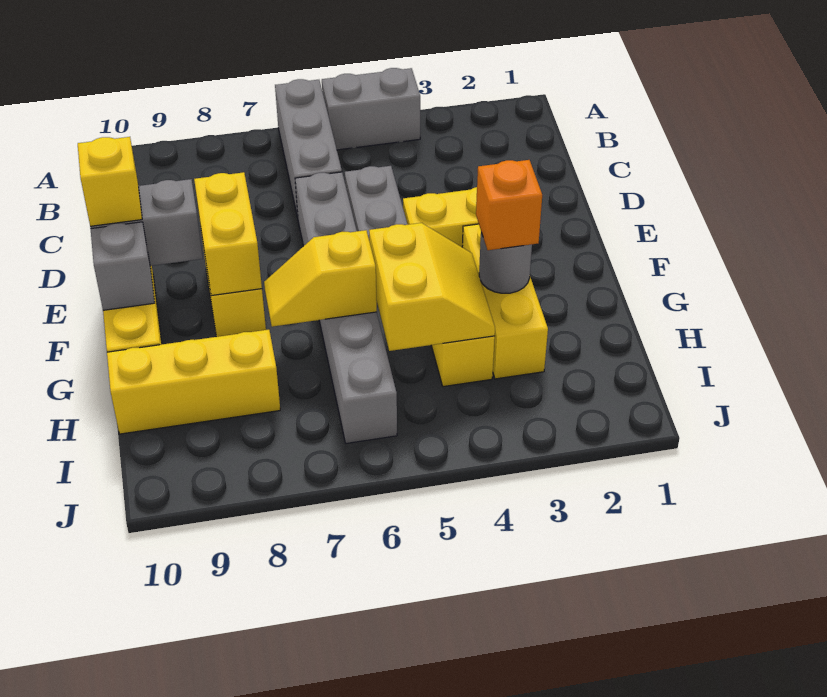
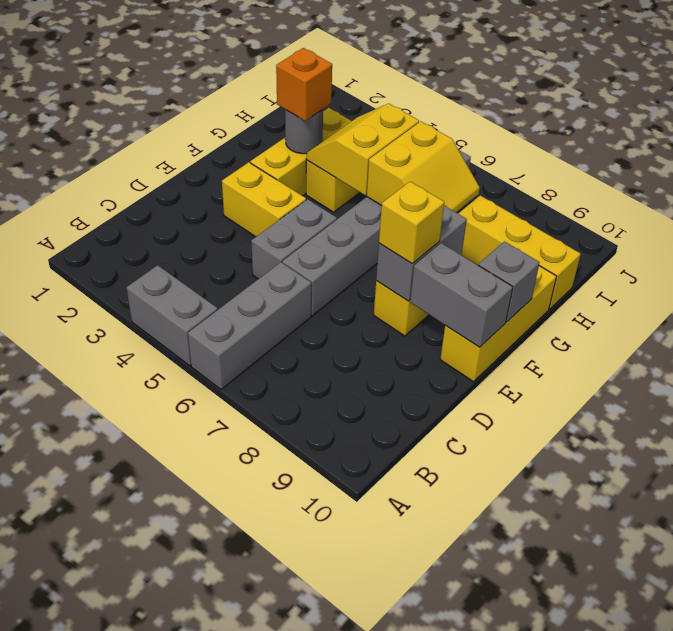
yellow brick E8:F8 level 2 -> grey brick E8:F8 level 2
yellow brick E10 level 3 -> yellow brick E8 level 3
yellow slope G6:G7 level 2 top 6 -> yellow slope G6:H7 level 2 top 6

